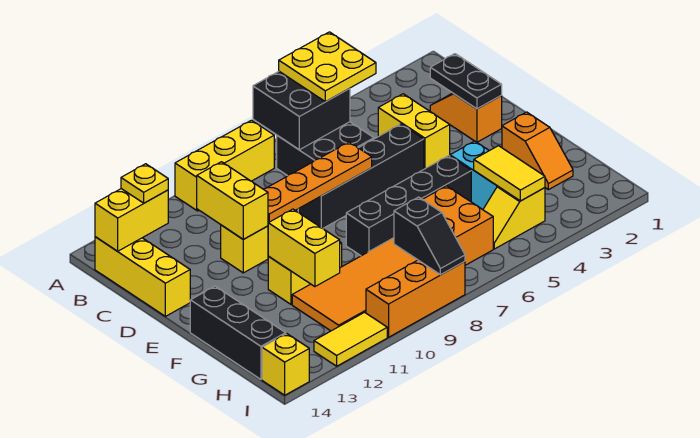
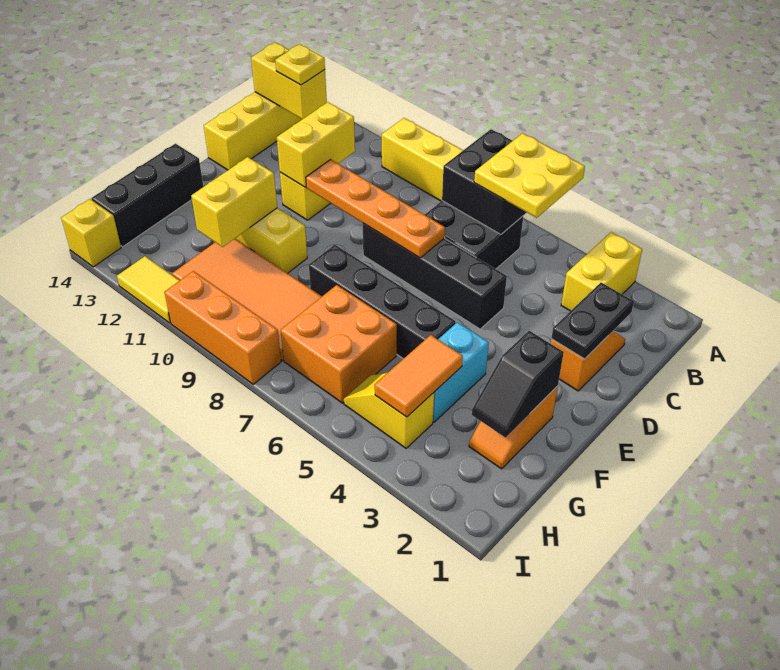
yellow brick C4:D4 level 1 -> yellow brick A3:B3 level 1
yellow tile G4:H4 level 2 -> orange tile G4:H4 level 2
black slope H8:I8 level 2 top H -> black slope F2:G2 level 2 top F

